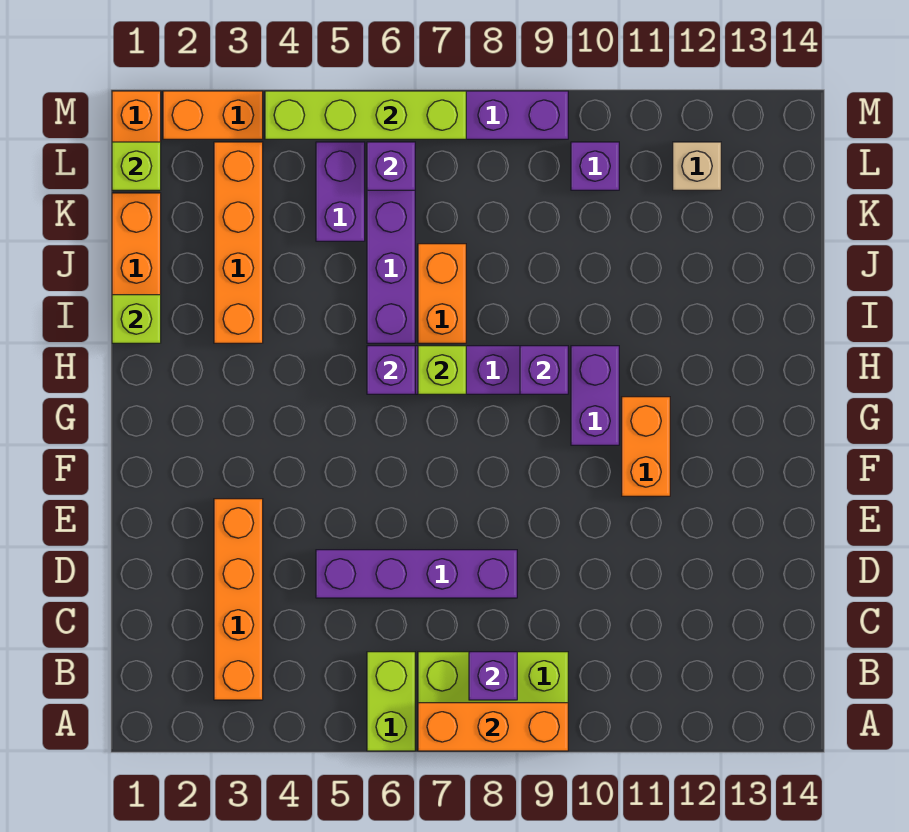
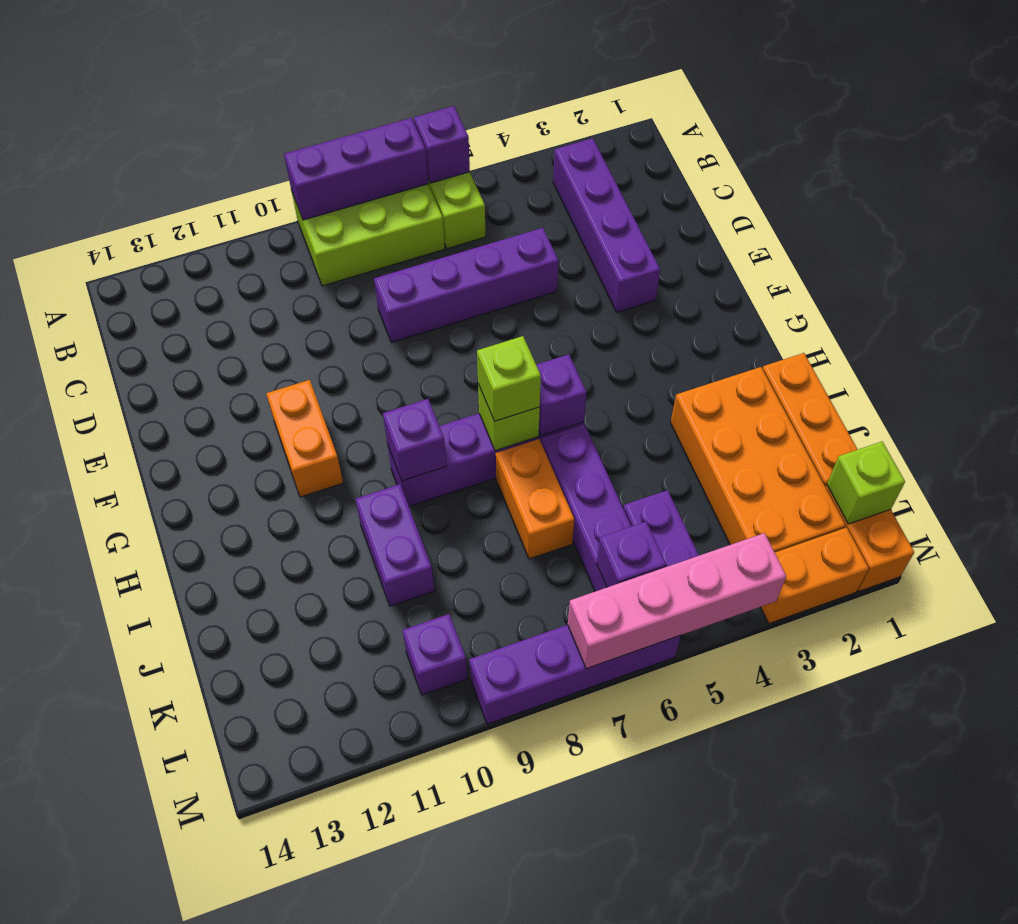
orange brick A7:A9 level 2 -> purple brick A7:A9 level 2
orange brick B3:E3 level 1 -> purple brick B3:E3 level 1
purple brick B8 level 2 -> purple brick A6 level 2
purple brick G10:H10 level 1 -> purple brick I10:J10 level 1
lime brick I1 level 2 -> lime brick H7 level 3
orange brick I3:L3 level 1 -> orange brick I2:L3 level 1
tan brick L12 level 1 -> none
lime brick M4:M7 level 2 -> pink brick M4:M7 level 2

